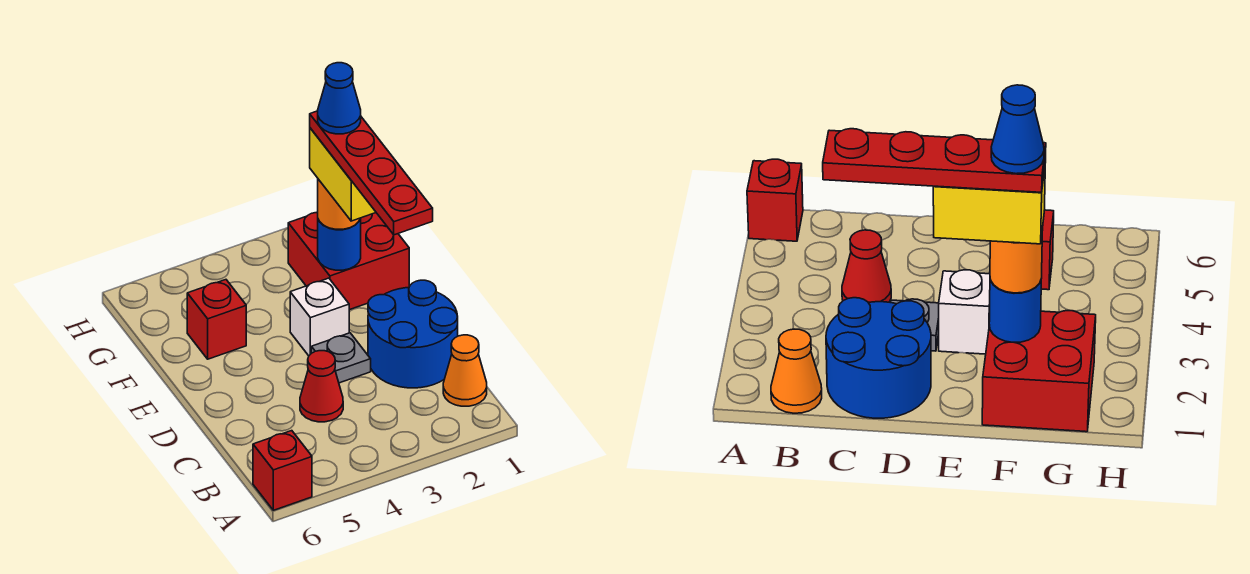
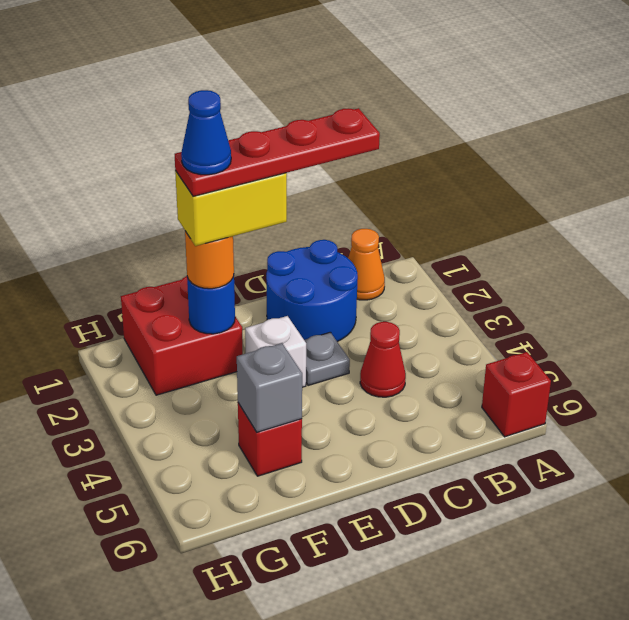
none -> grey brick F5 level 2

